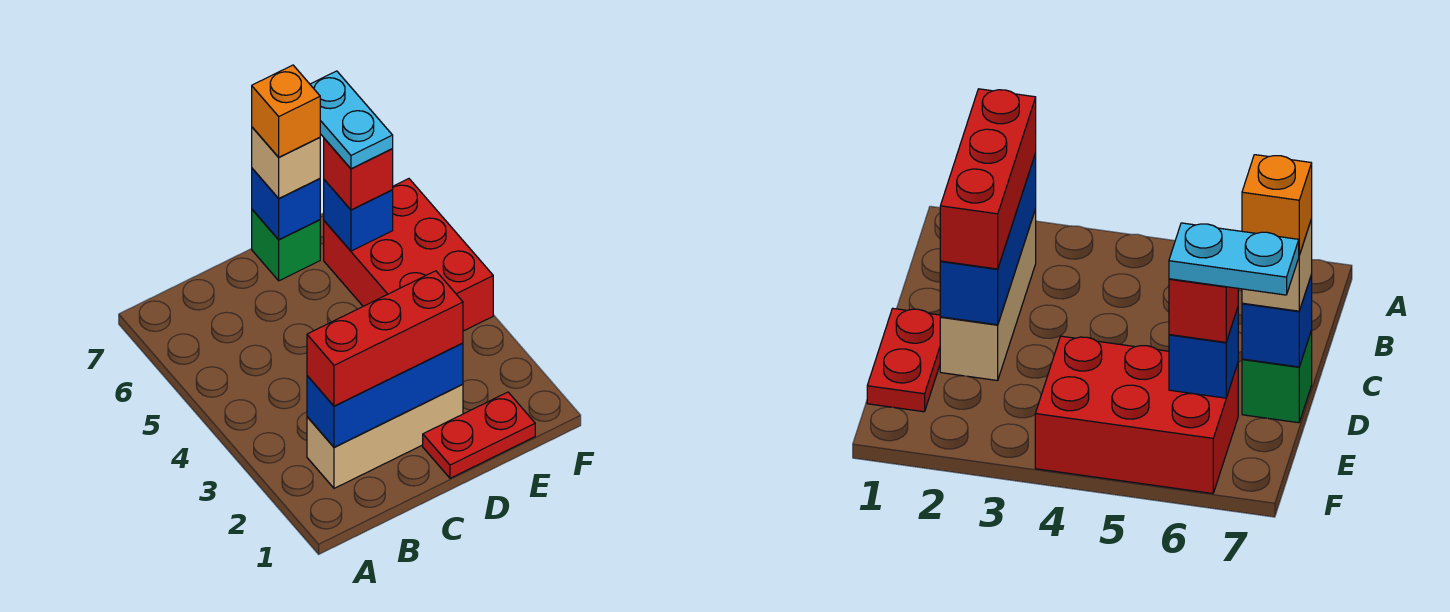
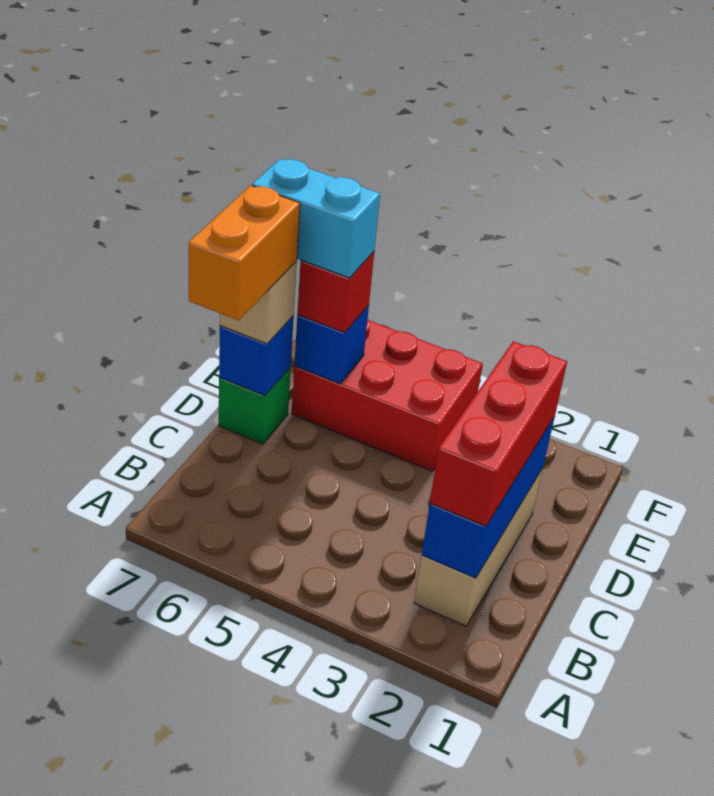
red plate D1:E1 level 1 -> none
orange brick D7 level 4 -> orange brick C7:D7 level 4
cyan plate E6:E7 level 4 -> cyan brick E6:E7 level 4

